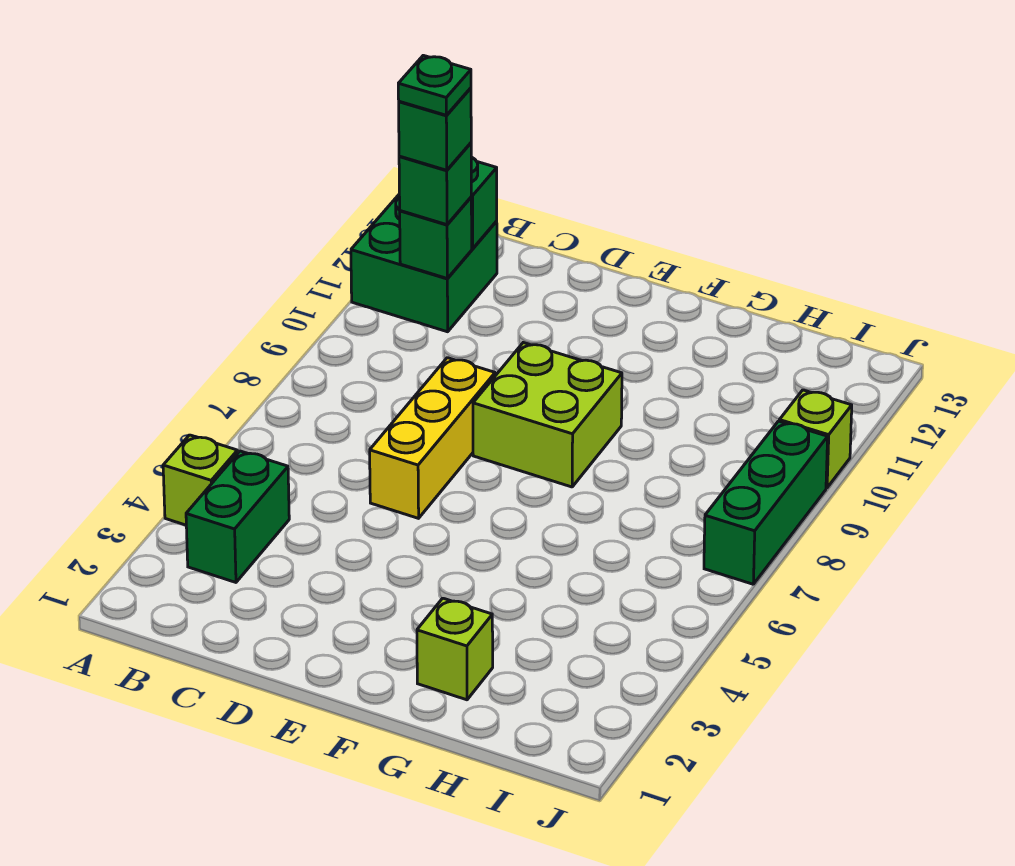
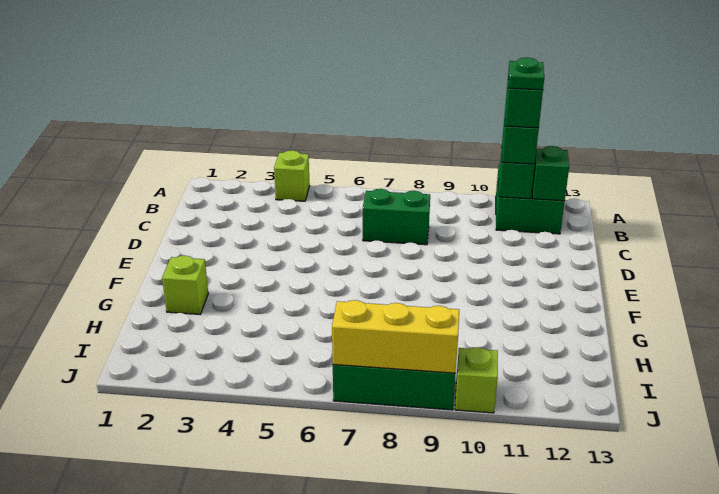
green brick B3:B4 level 1 -> green brick C7:C8 level 1
yellow brick D6:D8 level 1 -> yellow brick J7:J9 level 2
lime brick E8:F9 level 1 -> none

